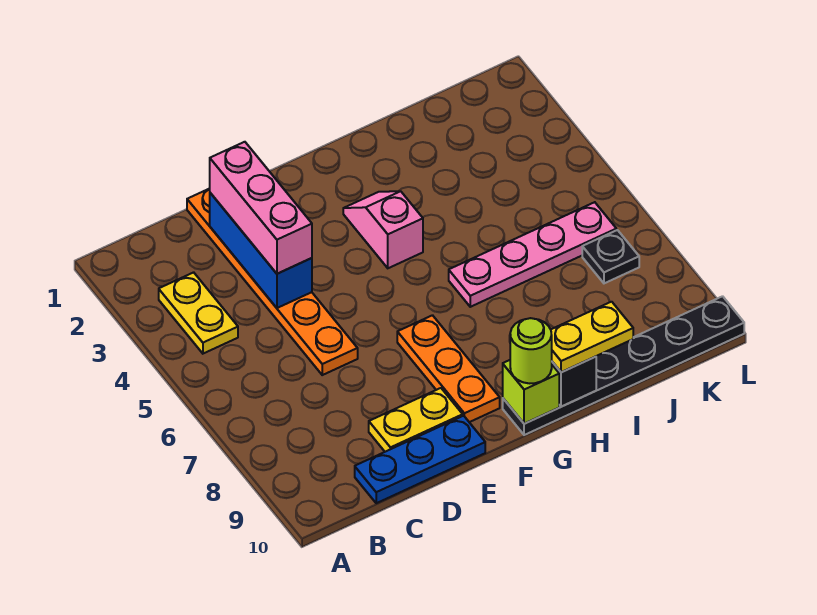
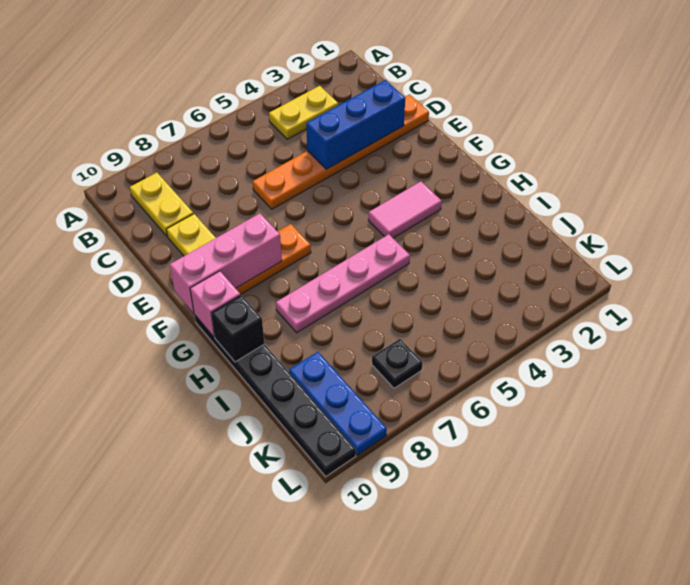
blue plate C10:E10 level 1 -> blue plate J9:L9 level 1
pink brick D2:D4 level 3 -> pink brick F8:F10 level 2
pink slope G3:G4 level 1 top 4 -> pink tile G3:G4 level 1
lime brick G10 level 2 -> pink brick G10 level 2
lime round brick G10 level 3 -> none
pink plate H6:K6 level 1 -> pink plate H5:H8 level 1
yellow plate H10:I10 level 3 -> yellow plate B9:C9 level 1

